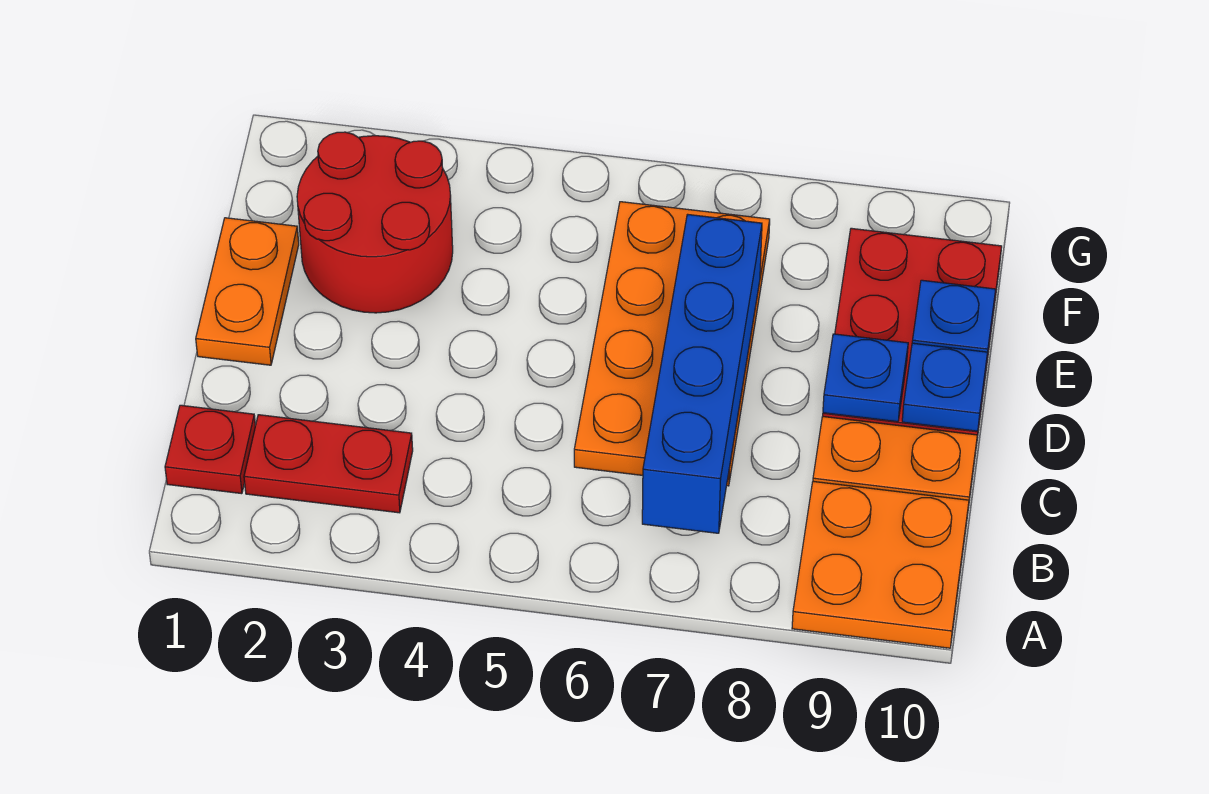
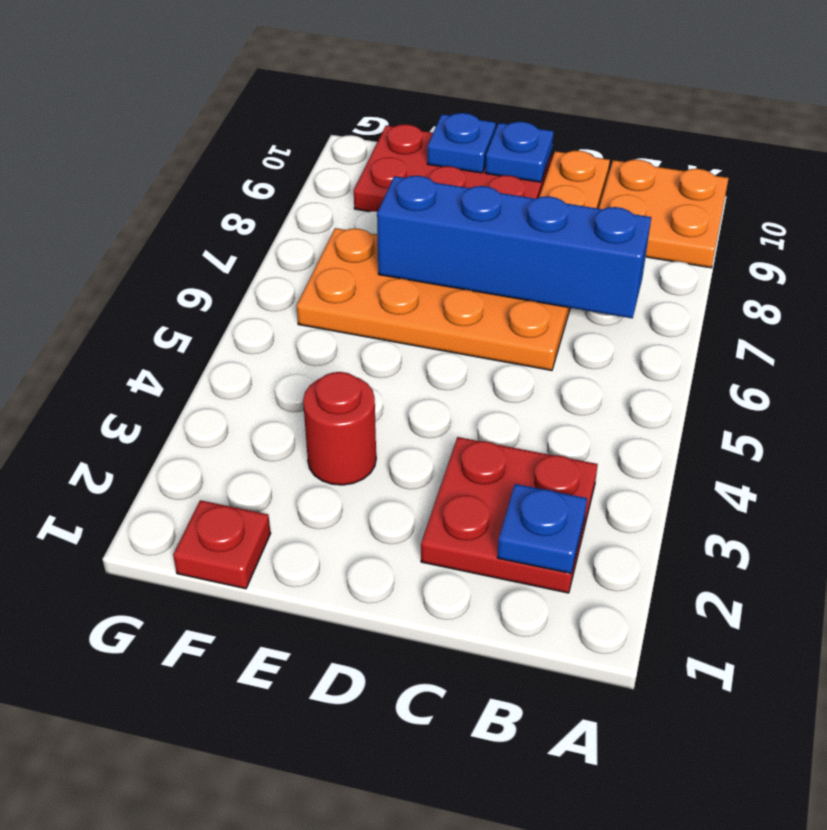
red plate B1 level 1 -> red plate F1 level 1
red plate B2:B3 level 1 -> red plate B2:C3 level 1
orange plate D1:E1 level 1 -> none
blue plate D9 level 2 -> blue plate B2 level 2
red round brick E2:F3 level 1 -> red round brick E3 level 1

